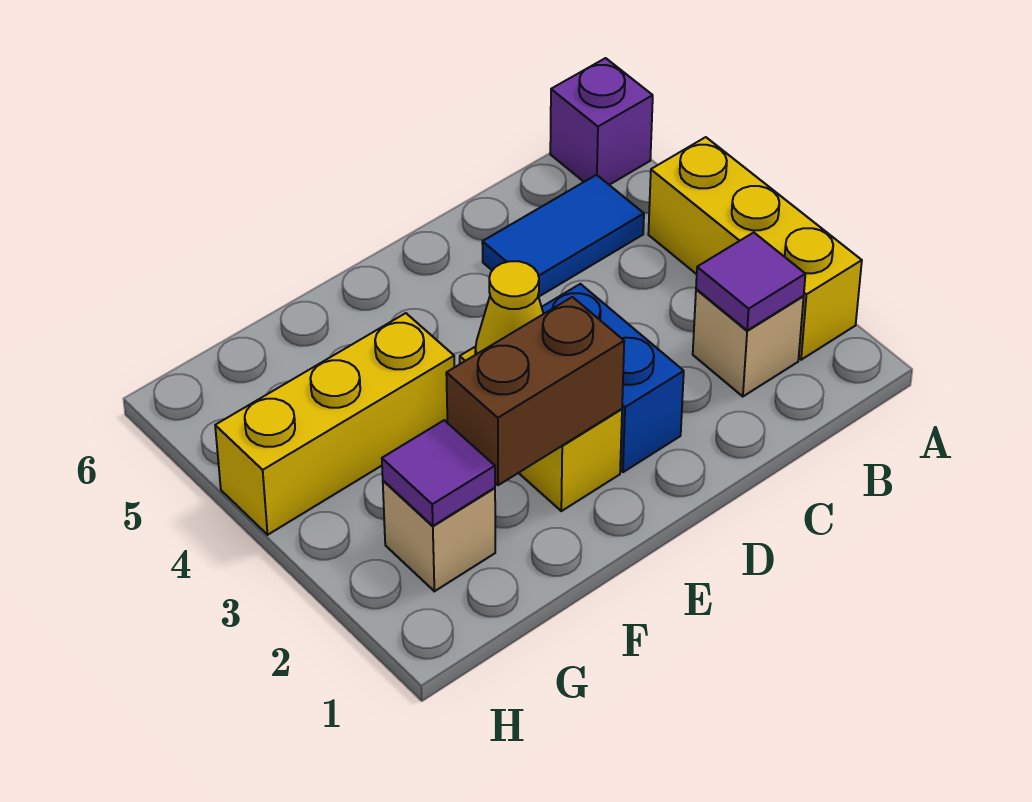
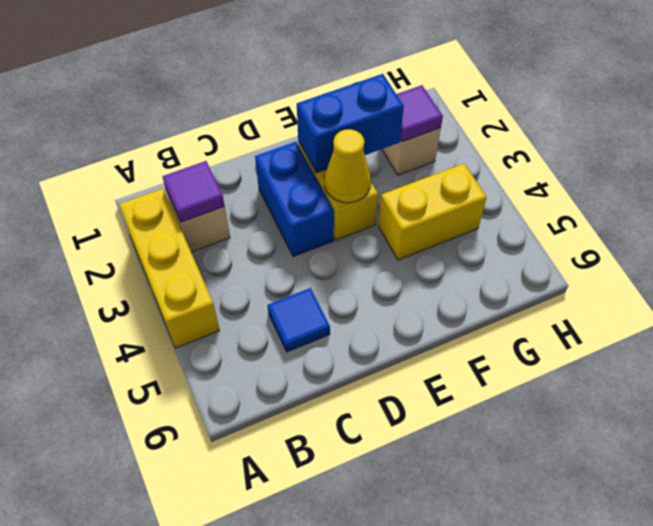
purple brick A6 level 1 -> none
blue tile B5:C5 level 1 -> blue tile C5 level 1
brown brick E2:F2 level 2 -> blue brick E2:F2 level 2
yellow brick F4:H4 level 1 -> yellow brick F4:G4 level 1

